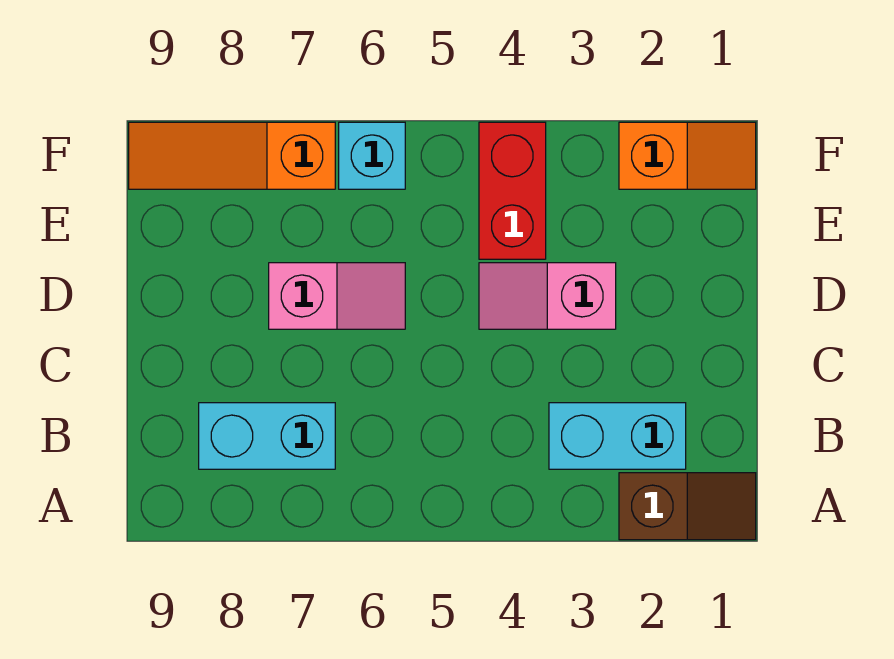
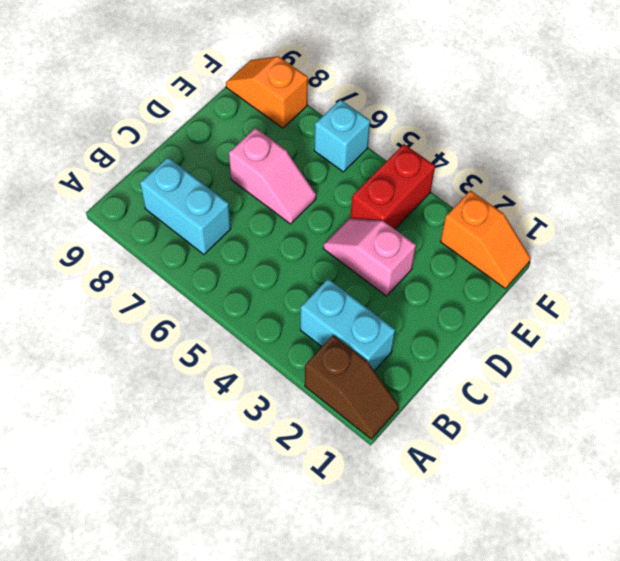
orange slope F7:F9 level 1 top 7 -> orange slope F8:F9 level 1 top 8

